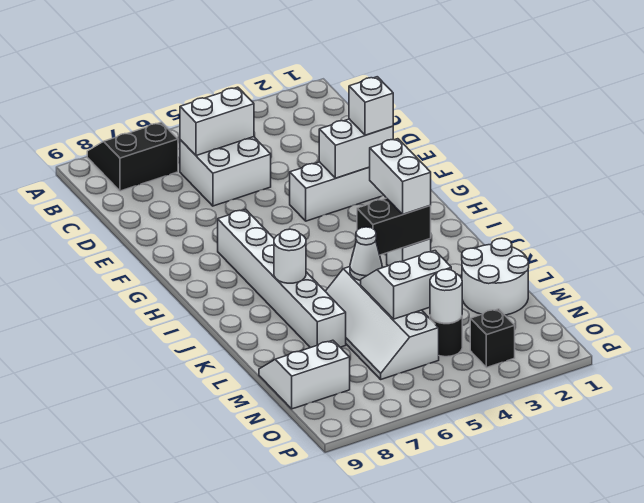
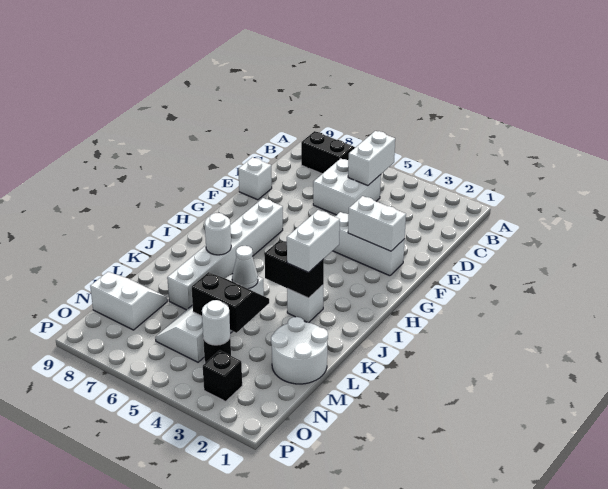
white brick C5:C6 level 2 -> white brick B5:C5 level 2
white brick F2 level 3 -> white brick E9 level 1
white slope L4:M5 level 2 top M -> black slope L4:M5 level 2 top M

